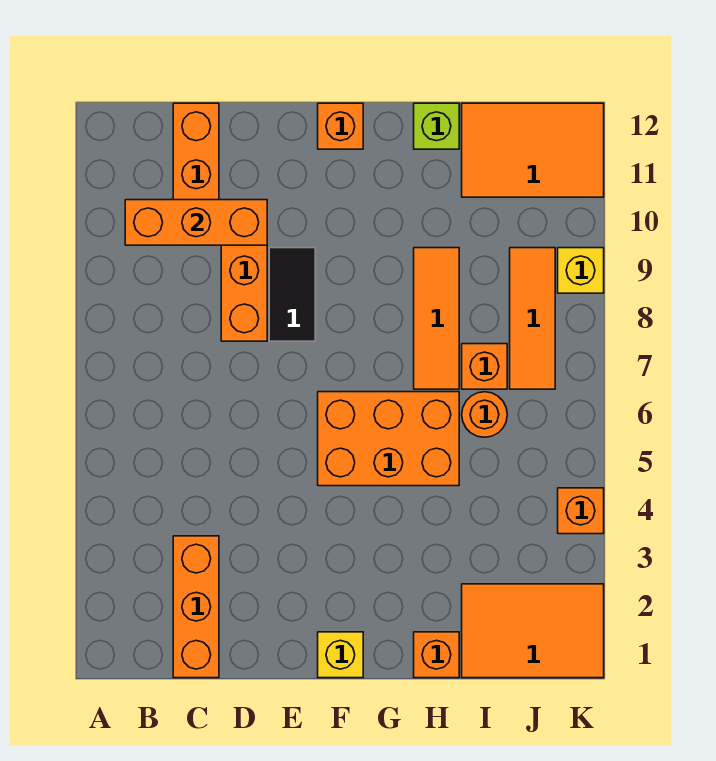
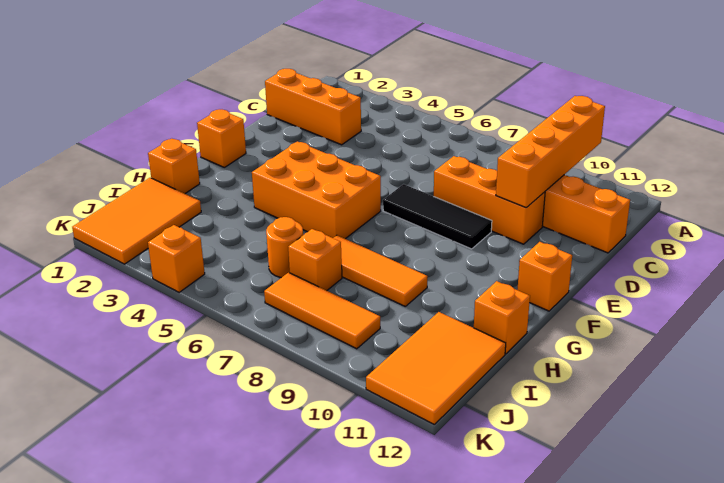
orange brick B10:D10 level 2 -> orange brick A10:D10 level 2
black tile E8:E9 level 1 -> black tile E7:E9 level 1
yellow brick F1 level 1 -> orange brick F1 level 1
orange brick F5:H6 level 1 -> orange brick F4:G6 level 1
lime brick H12 level 1 -> orange brick H12 level 1
yellow brick K9 level 1 -> none

